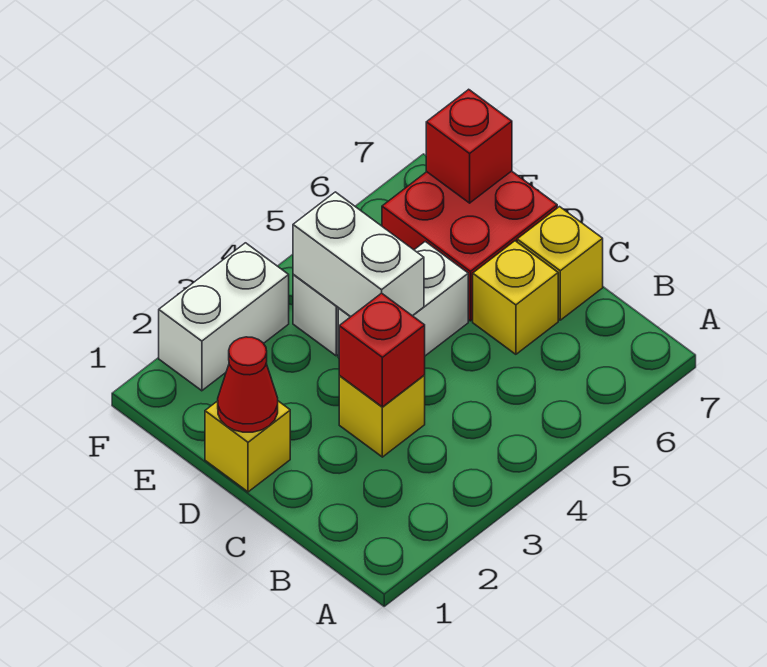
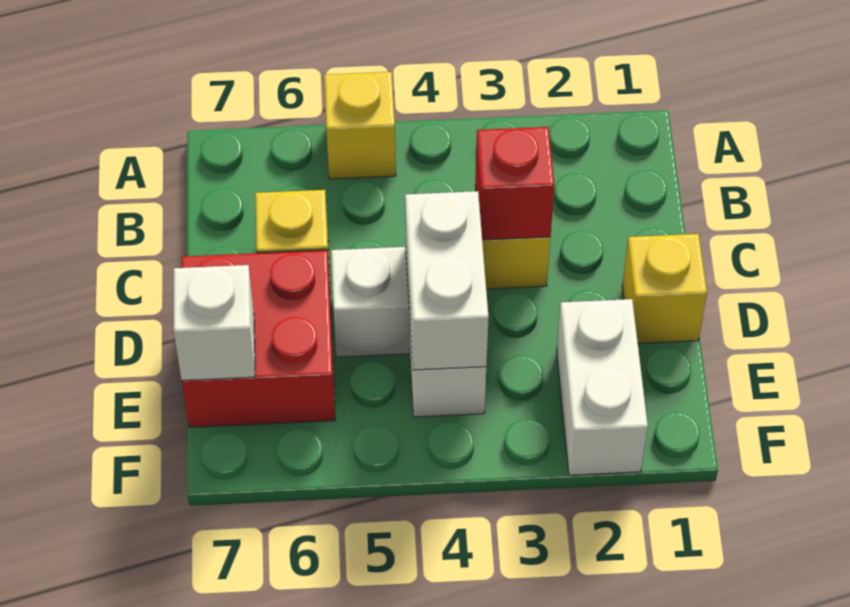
yellow brick C7 level 1 -> yellow brick A5 level 1
red cone D1 level 2 -> none
red brick E7 level 2 -> white brick E7 level 2
white brick F2:F3 level 1 -> white brick E2:F2 level 1

